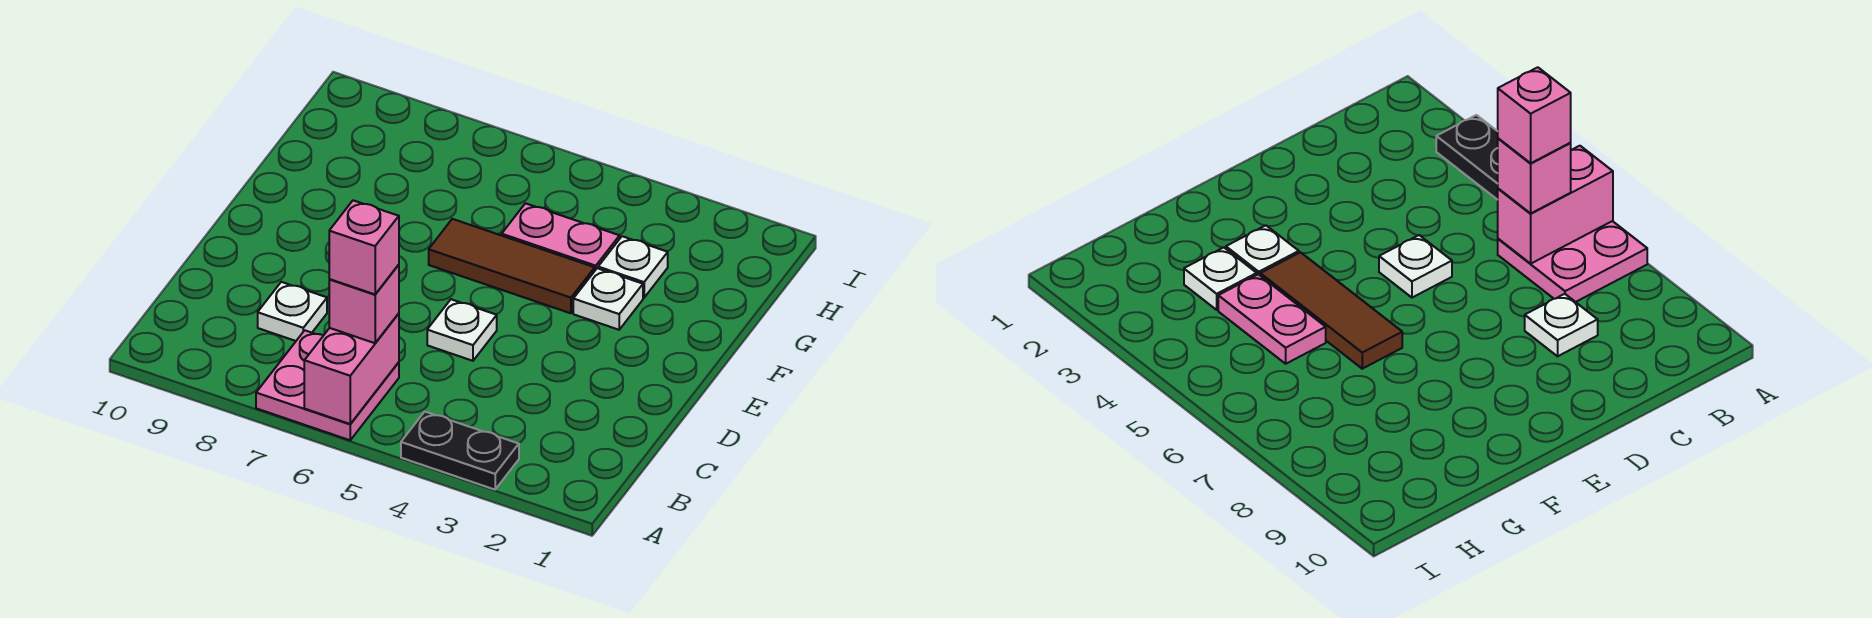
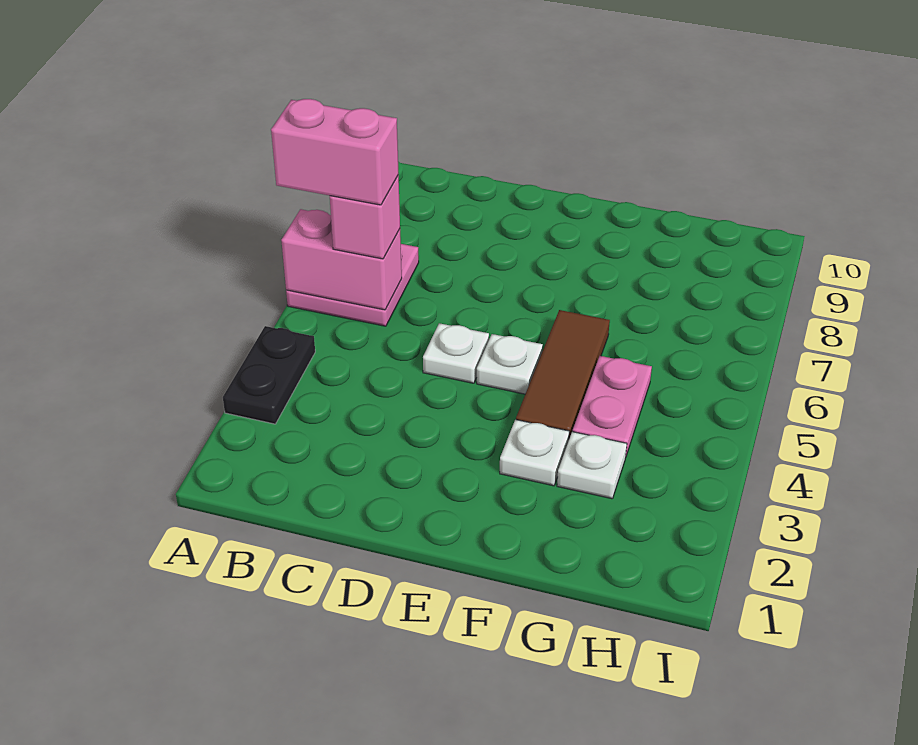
pink brick B6 level 4 -> pink brick A6:B6 level 4
white plate C8 level 1 -> white plate E5 level 1

